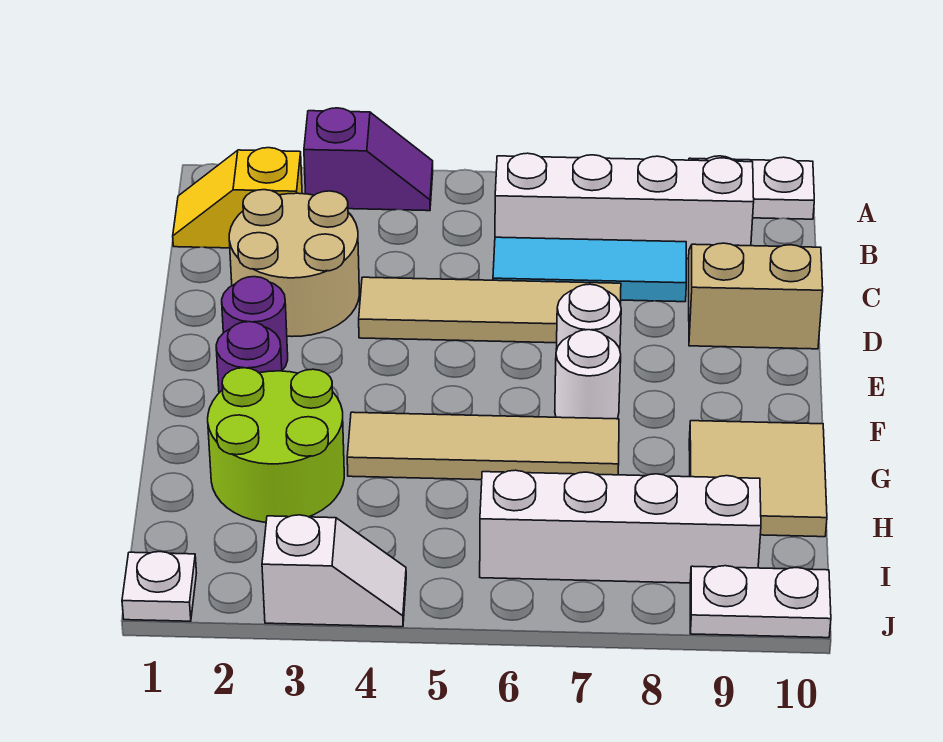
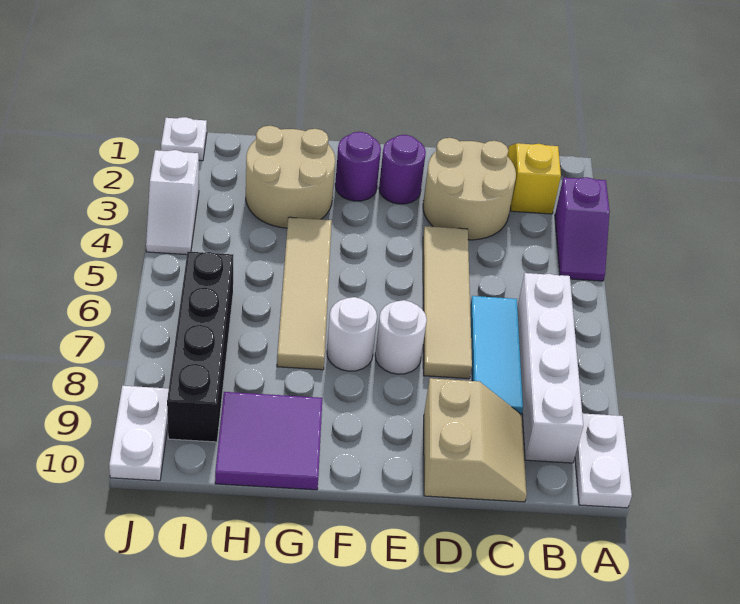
lime round brick G2:H3 level 1 -> tan round brick G2:H3 level 1
tan tile G9:H10 level 1 -> purple tile G9:H10 level 1
white brick I6:I9 level 1 -> black brick I6:I9 level 1

